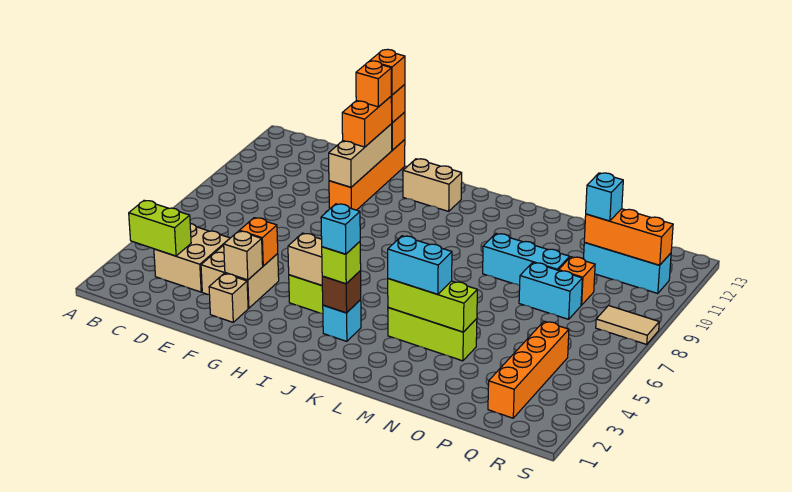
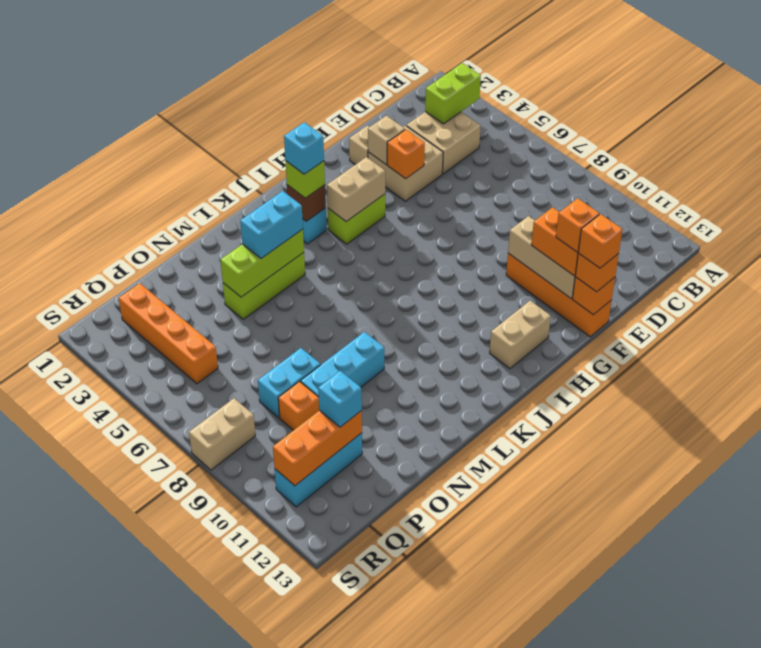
tan tile R8:S8 level 1 -> tan brick R8:S8 level 1

